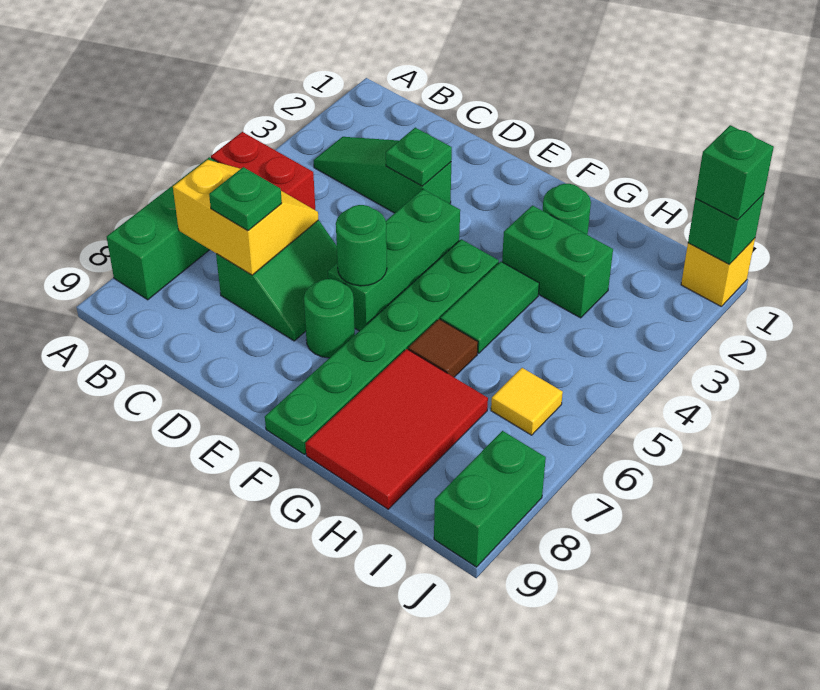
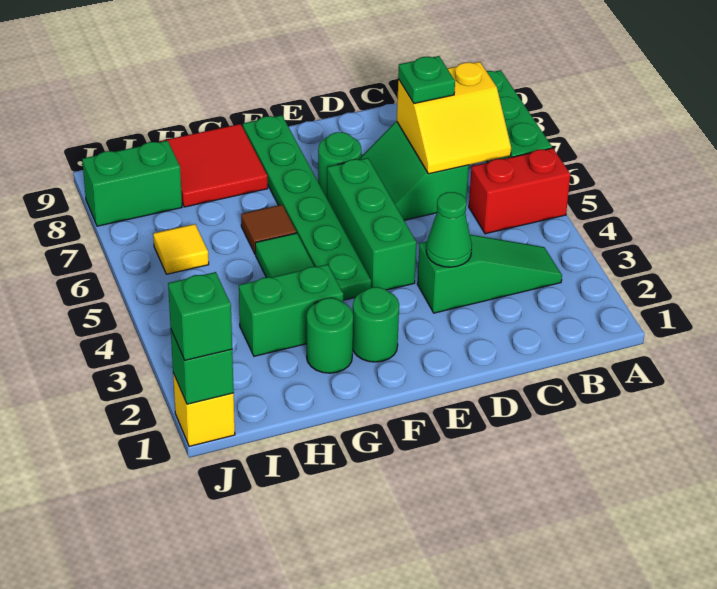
green plate D3 level 2 -> green cone D3 level 2
green round brick E6 level 2 -> green round brick F2 level 1
red tile G7:H9 level 1 -> red tile G8:H9 level 1
green brick J8:J9 level 1 -> green brick I8:J8 level 1

